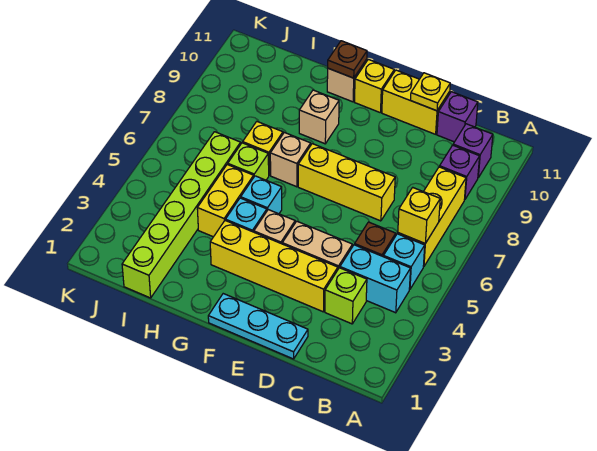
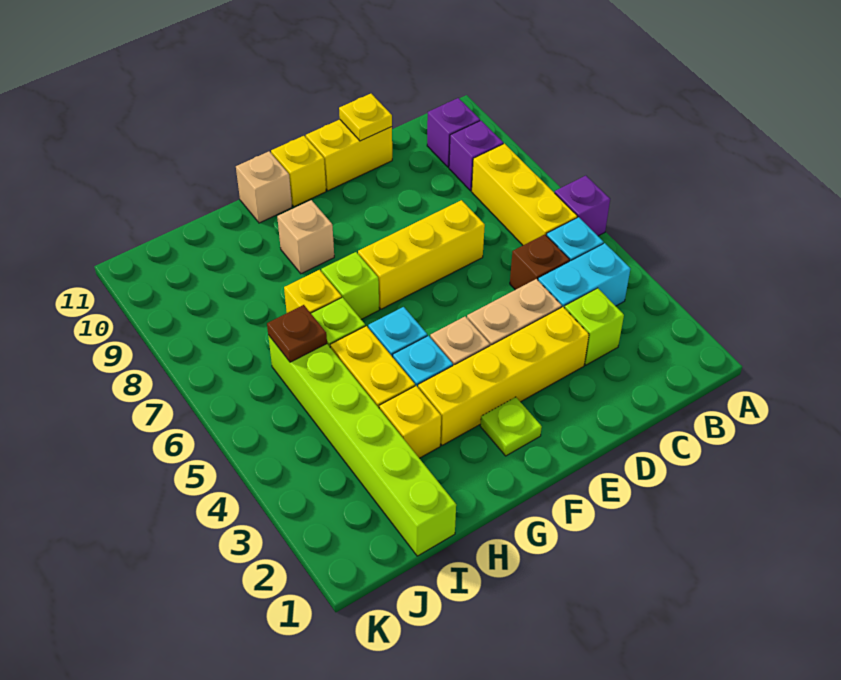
yellow brick B6 level 2 -> yellow brick H3 level 1
purple brick C11 level 1 -> purple brick A6 level 1
cyan plate D1:F1 level 1 -> none
none -> lime plate F2 level 1
tan brick G7 level 1 -> lime brick G7 level 1
brown plate G11 level 2 -> brown plate I6 level 2

